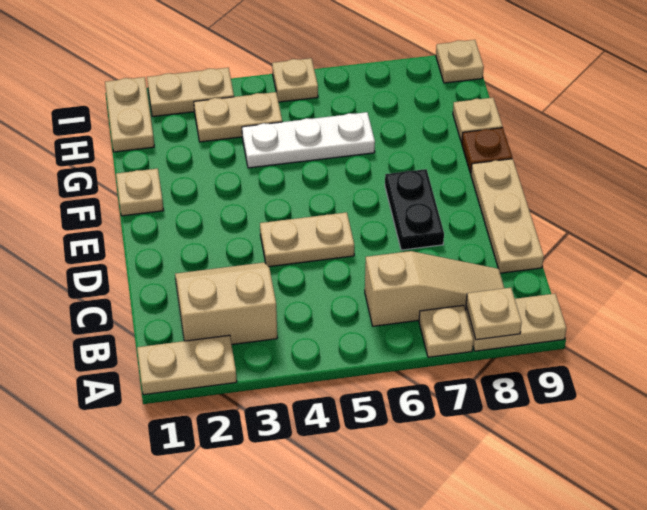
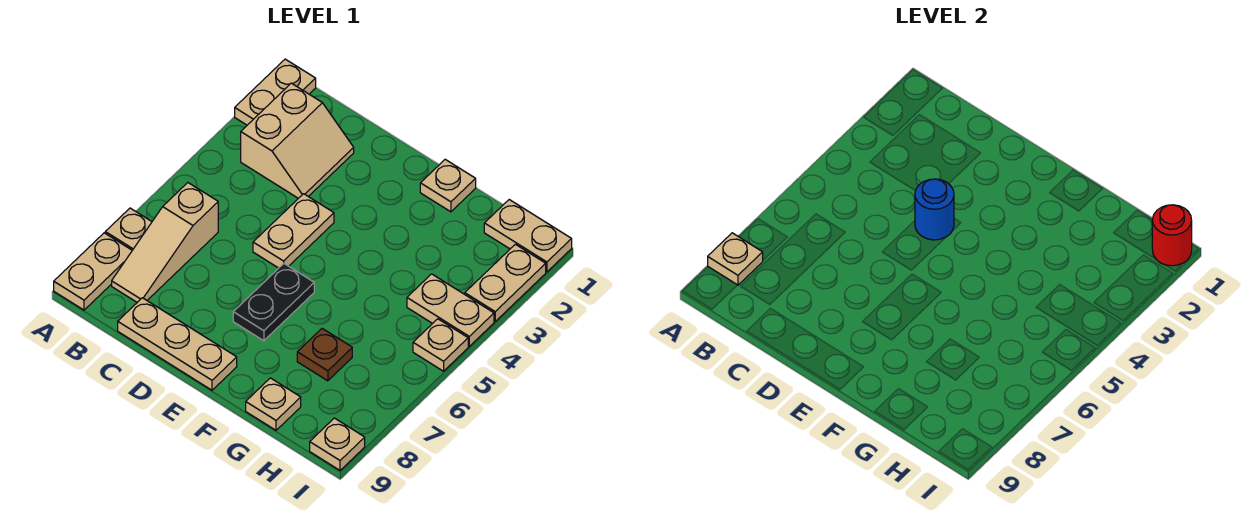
none -> blue round brick D4 level 2
black plate D7:E7 level 1 -> black plate E6:E7 level 1
brown plate F9 level 1 -> brown plate G7 level 1
white plate G4:G6 level 1 -> none
tan plate H3:H4 level 1 -> tan plate H4:I4 level 1
none -> red round brick I1 level 2

